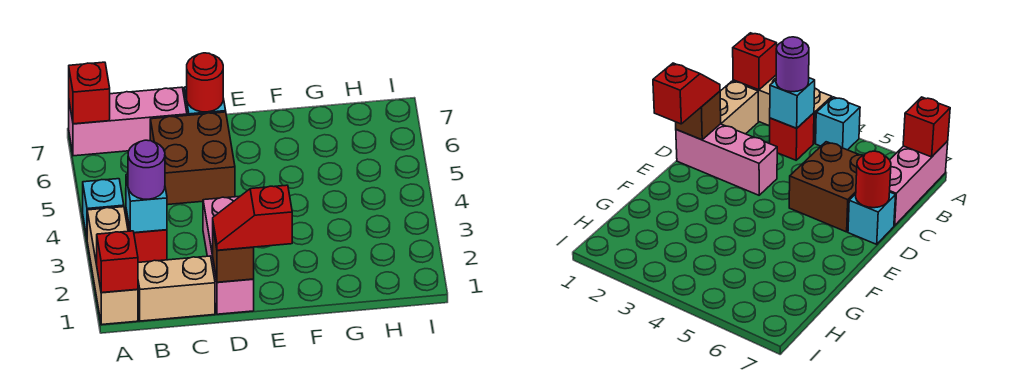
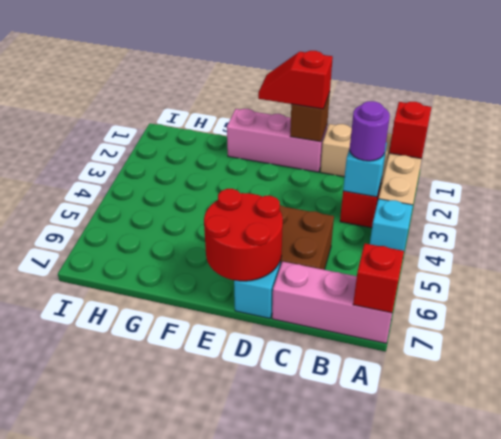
pink brick D1:D3 level 1 -> pink brick D1:F1 level 1
red slope D1:E1 level 3 top E -> red slope D1:E1 level 3 top D
red round brick D7 level 2 -> red round brick D6:E7 level 2

